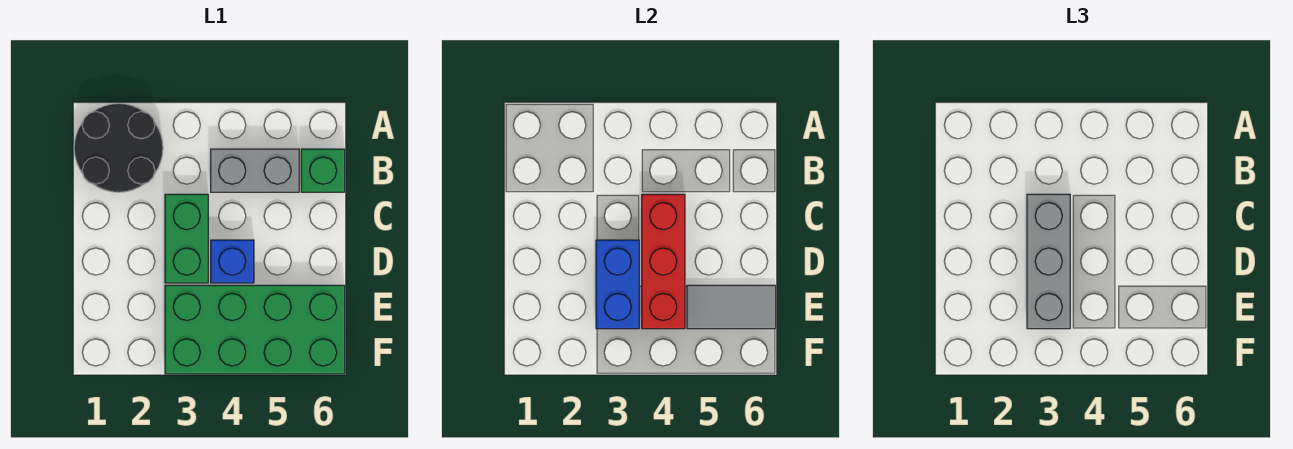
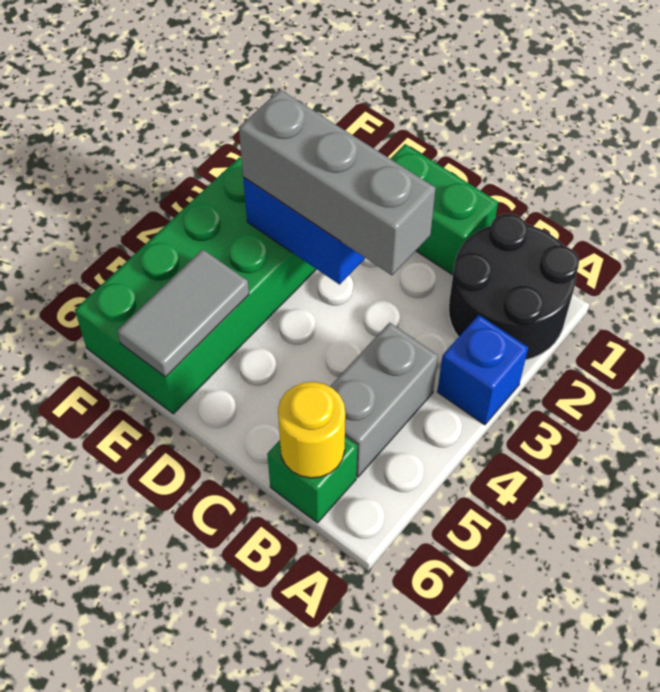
none -> yellow round brick B6 level 2
green brick C3:D3 level 1 -> green brick C1:D1 level 1
red brick C4:E4 level 2 -> none
blue brick D4 level 1 -> blue brick A3 level 1

